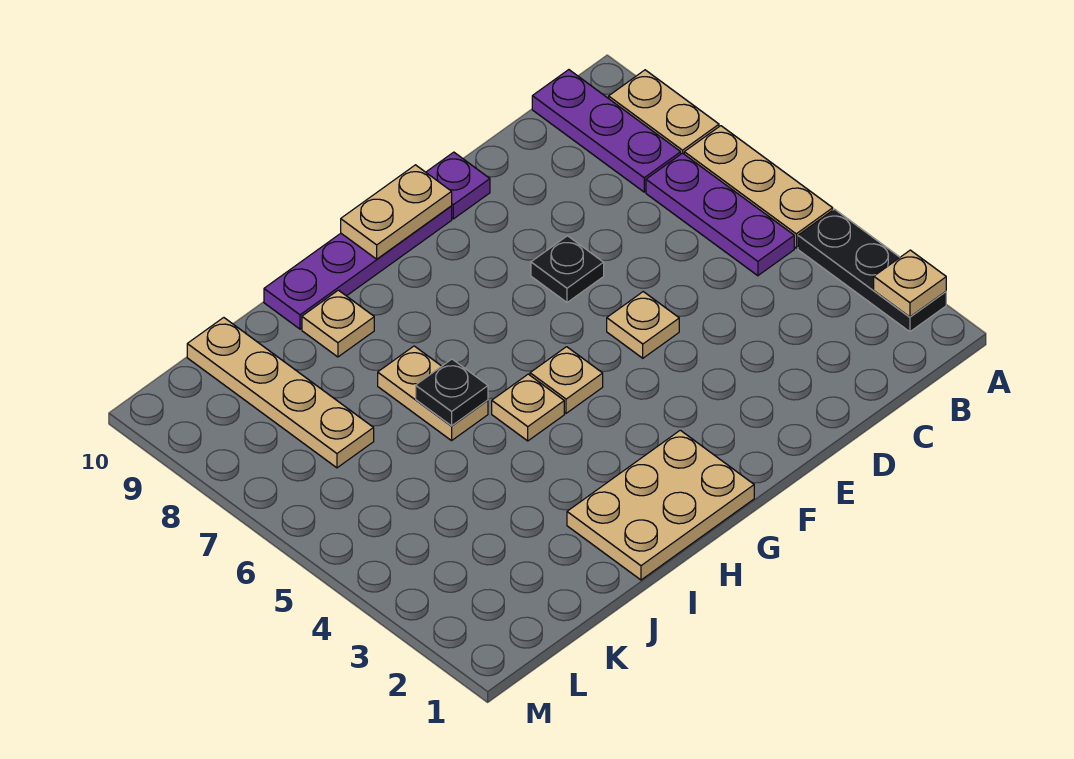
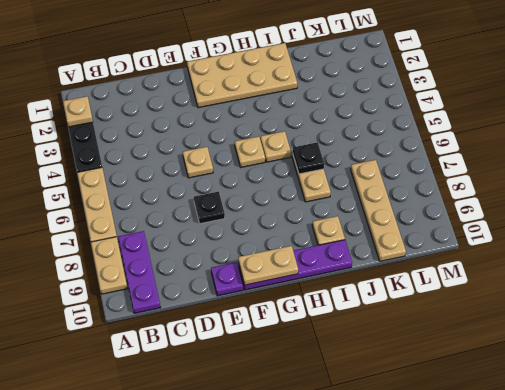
purple plate B5:B7 level 1 -> none
tan plate G1:I2 level 1 -> tan plate F1:I2 level 1

